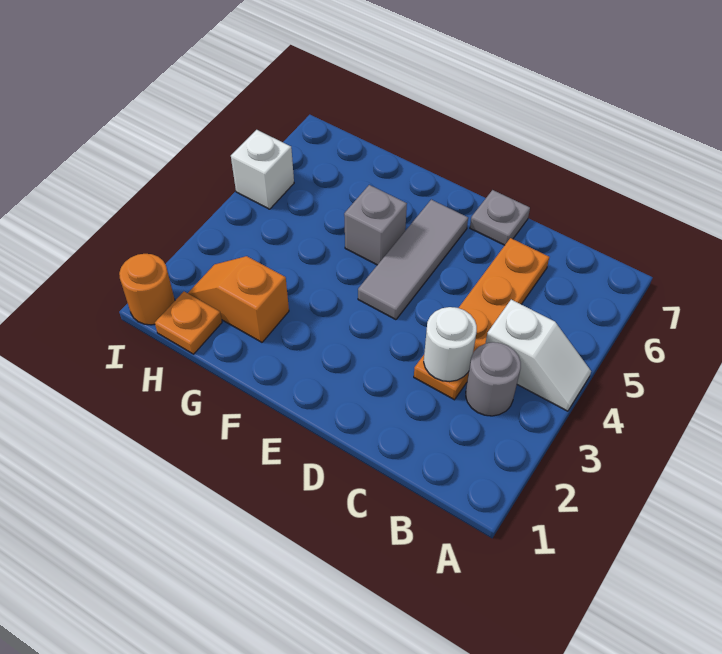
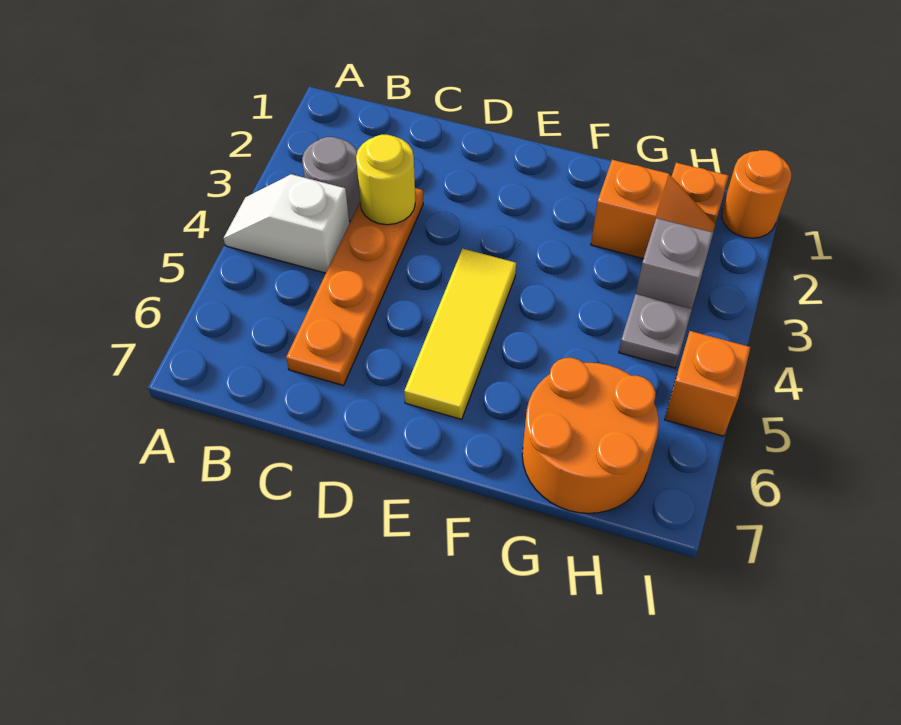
white round brick C3 level 2 -> yellow round brick C3 level 2
grey plate D7 level 1 -> grey plate H4 level 1
grey tile E4:E6 level 1 -> yellow tile E4:E6 level 1
grey brick F5 level 1 -> grey brick H3 level 1
none -> orange round brick G6:H7 level 1
white brick I5 level 1 -> orange brick I5 level 1

